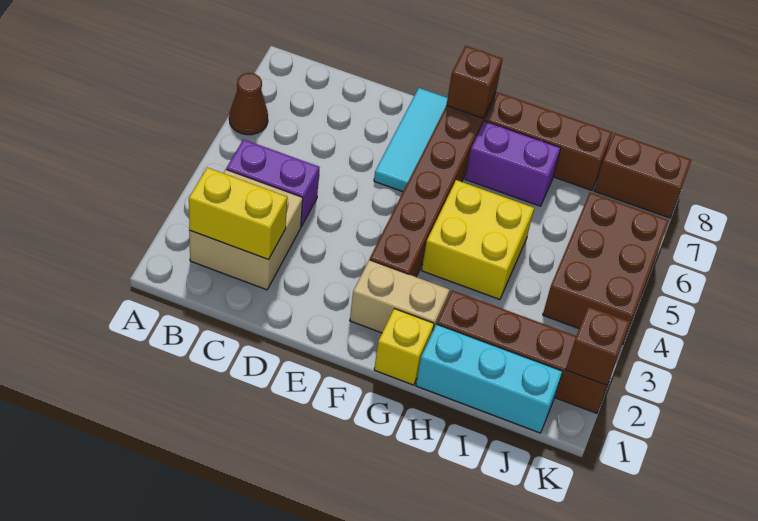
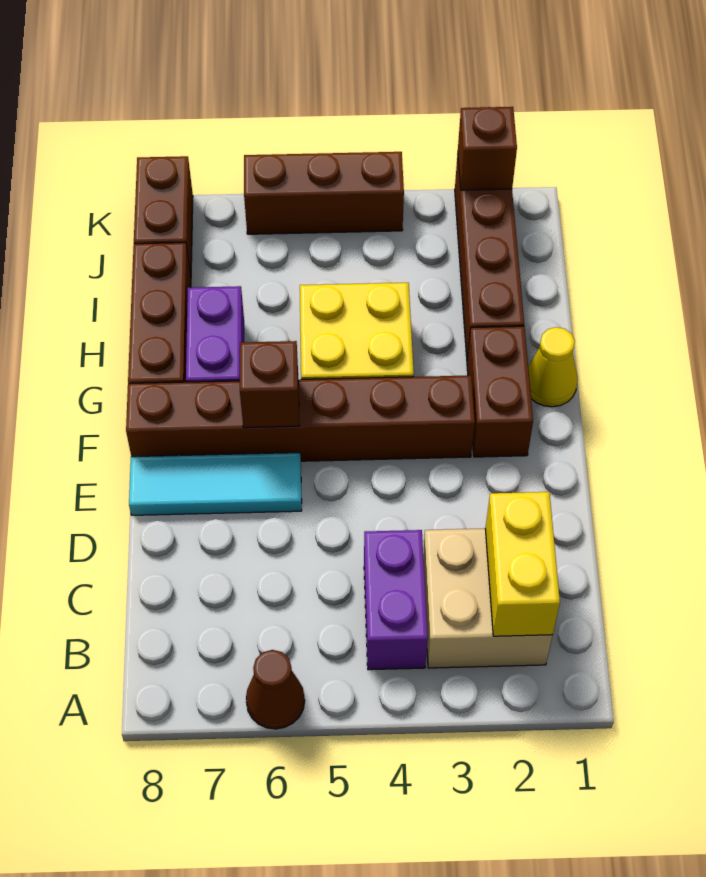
tan brick F2:G2 level 1 -> brown brick F2:G2 level 1
brown brick F8 level 2 -> brown brick F6 level 2
yellow brick G1 level 1 -> yellow cone G1 level 1
cyan brick H1:J1 level 1 -> none
brown brick J4:K6 level 1 -> brown brick K4:K6 level 1

